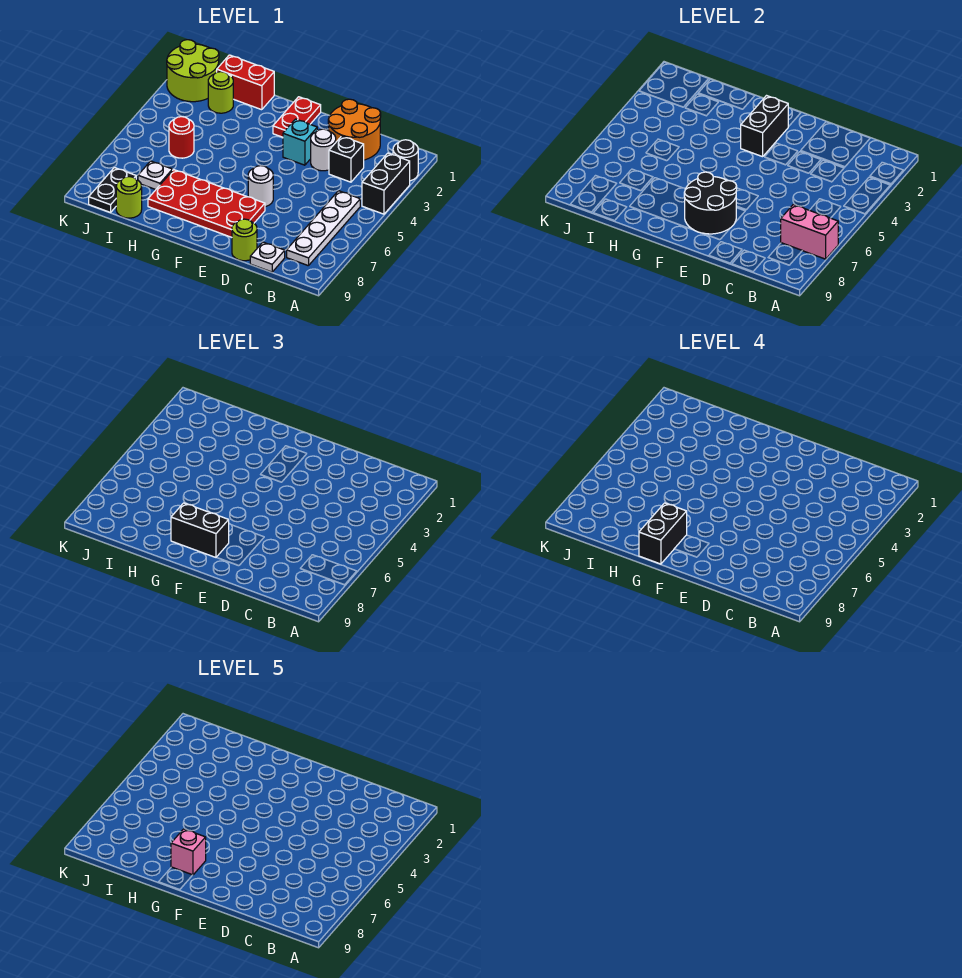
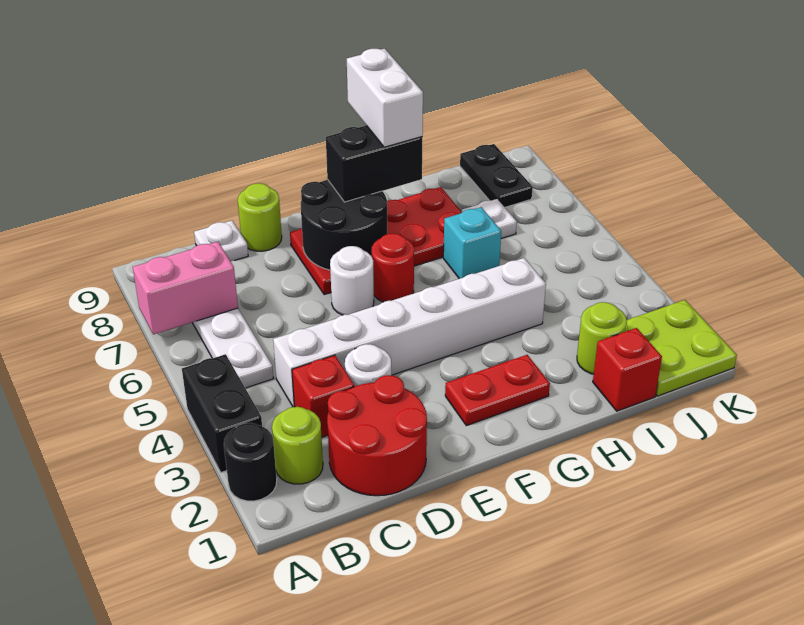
orange round brick C1:D2 level 1 -> red round brick C1:D2 level 1
black brick C3 level 1 -> red brick C3 level 1
none -> white brick C4:H4 level 1
cyan brick E3 level 1 -> cyan brick H6 level 1
red plate F1:F2 level 1 -> red plate F2:G2 level 1
black brick F2:F3 level 2 -> none
black brick G8:G9 level 4 -> white brick G8:G9 level 4
pink brick G8 level 5 -> none
red brick H1:I1 level 1 -> red brick I1 level 1
red round brick I5 level 1 -> red round brick F6 level 1
lime round brick I9 level 1 -> lime round brick B2 level 1
lime round brick J1:K2 level 1 -> lime plate J1:K2 level 1

